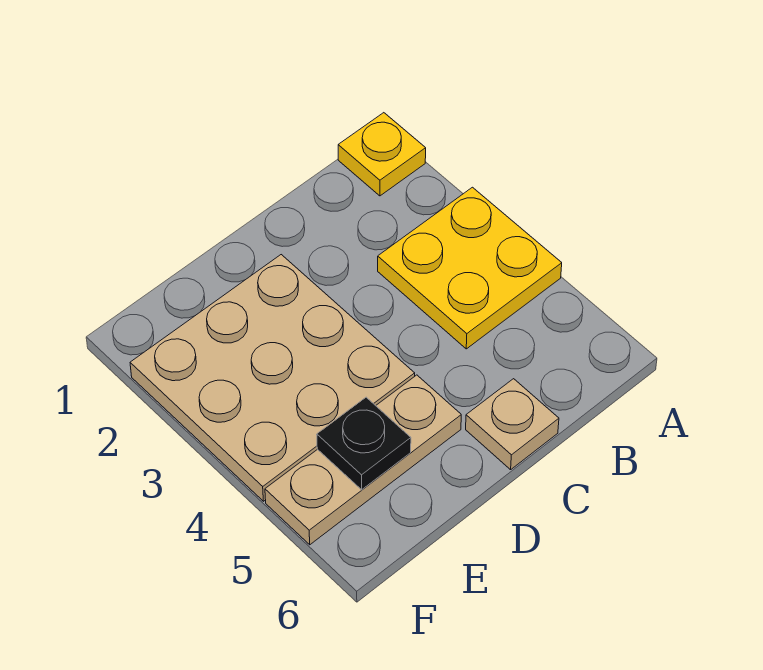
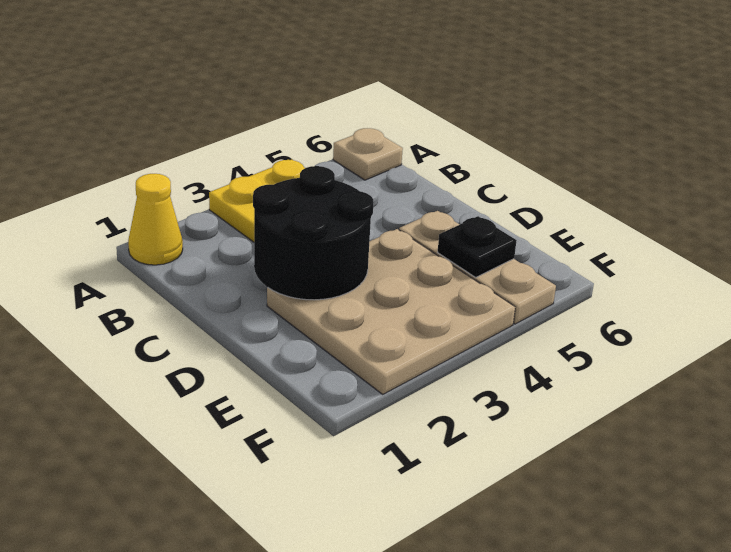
yellow plate A1 level 1 -> yellow cone A1 level 1
none -> black round brick C2:D3 level 2
tan plate C6 level 1 -> tan plate A6 level 1

